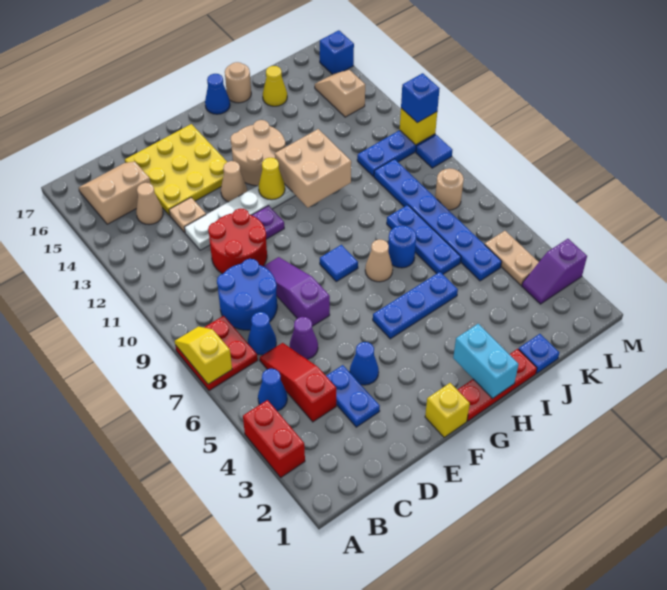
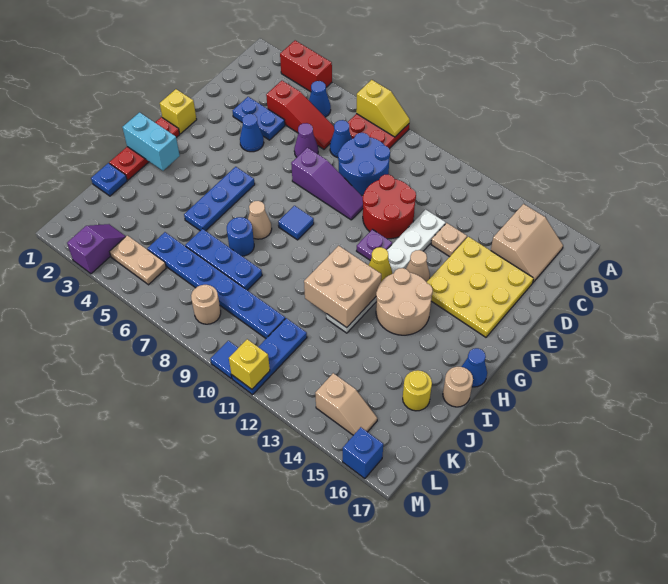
tan cone C14 level 1 -> none
yellow cone J16 level 1 -> yellow round brick J16 level 1
blue brick M11 level 3 -> none

